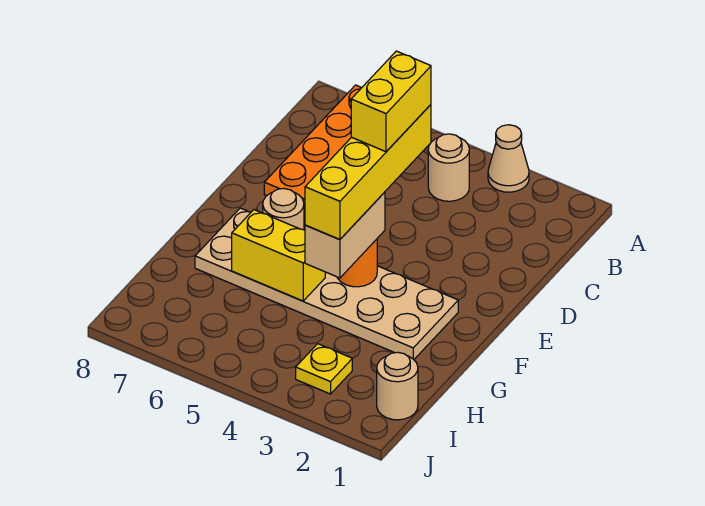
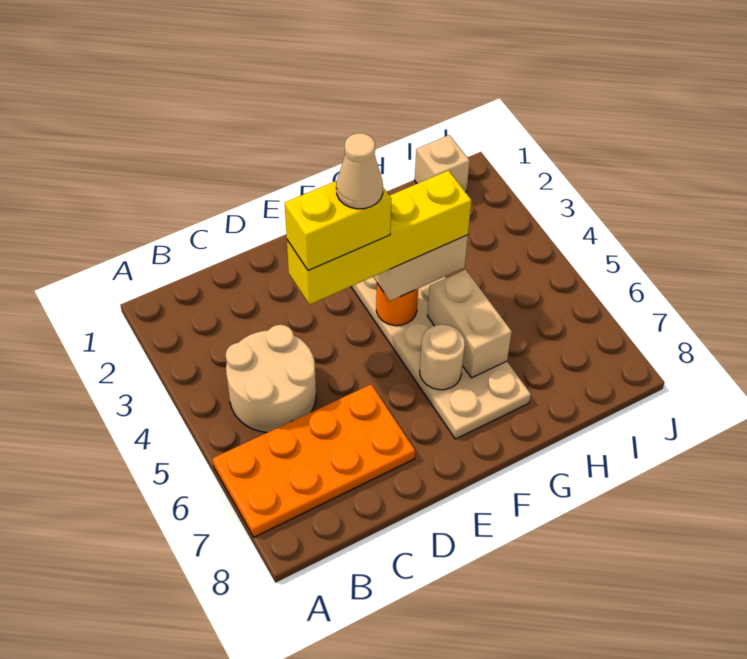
tan cone A3 level 1 -> tan cone E4 level 6
tan round brick B4 level 1 -> tan round brick B4:C5 level 1
yellow brick G5:G6 level 2 -> tan brick G5:G6 level 2
tan round brick I1 level 1 -> tan brick I1 level 1
yellow plate I3 level 1 -> none

